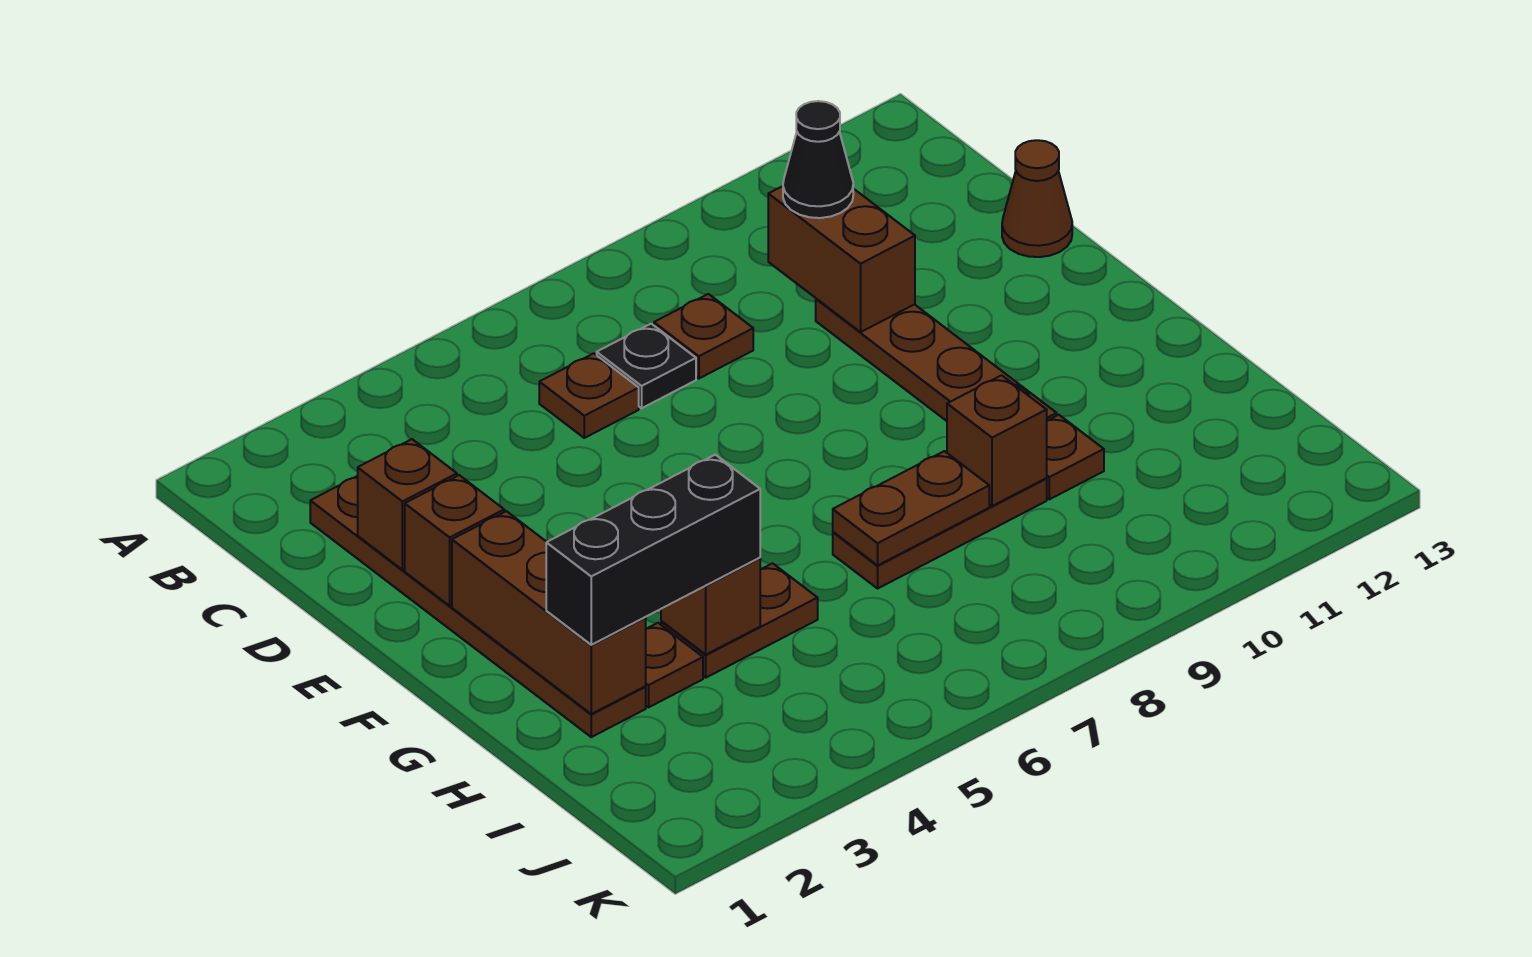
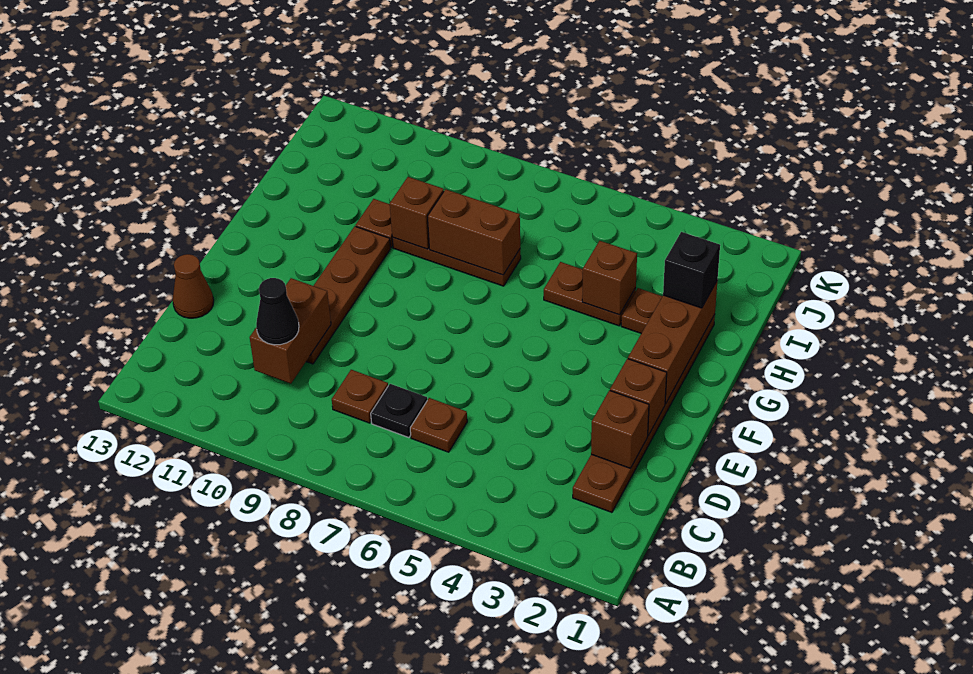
black brick H2:H4 level 3 -> black brick H2 level 3
brown plate H7:H8 level 2 -> brown brick H7:H8 level 2

